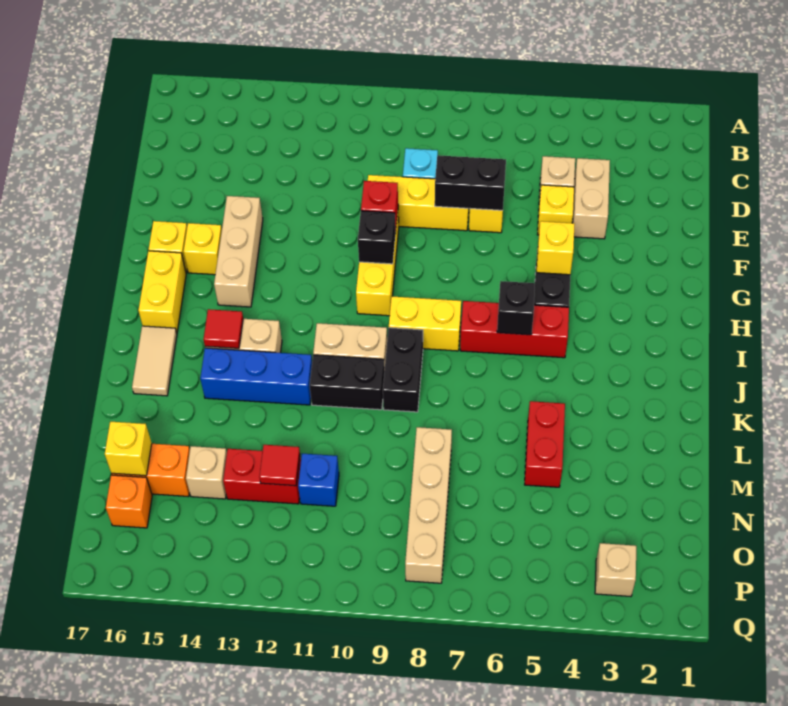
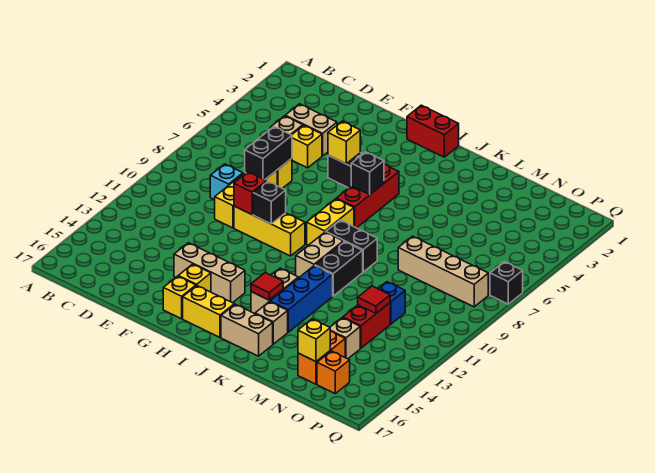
tan tile J16:K16 level 1 -> tan brick J16:K16 level 1
red brick L5:M5 level 1 -> red brick H1:I1 level 1
tan brick P3 level 1 -> tan brick K15 level 1
none -> black brick Q7 level 1

